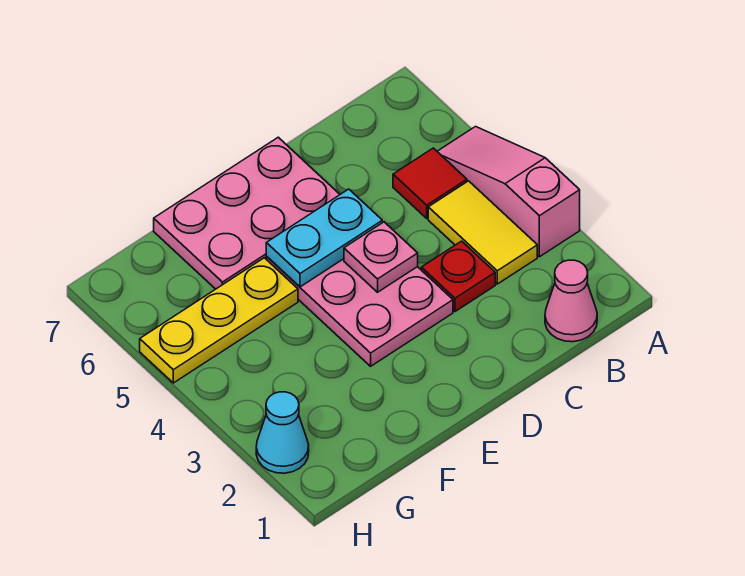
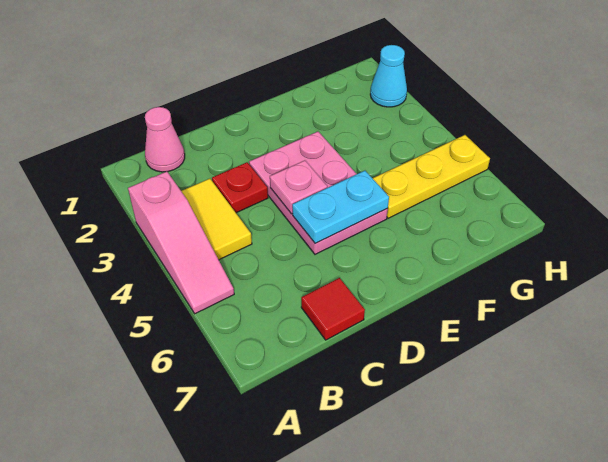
red tile B5 level 1 -> red tile C7 level 1
pink plate D6:F7 level 1 -> none

